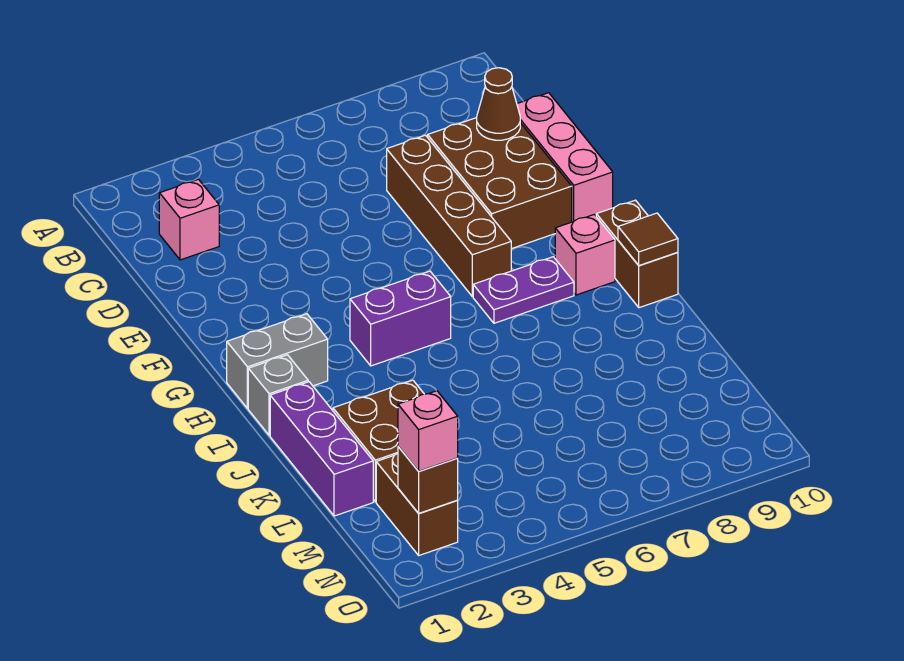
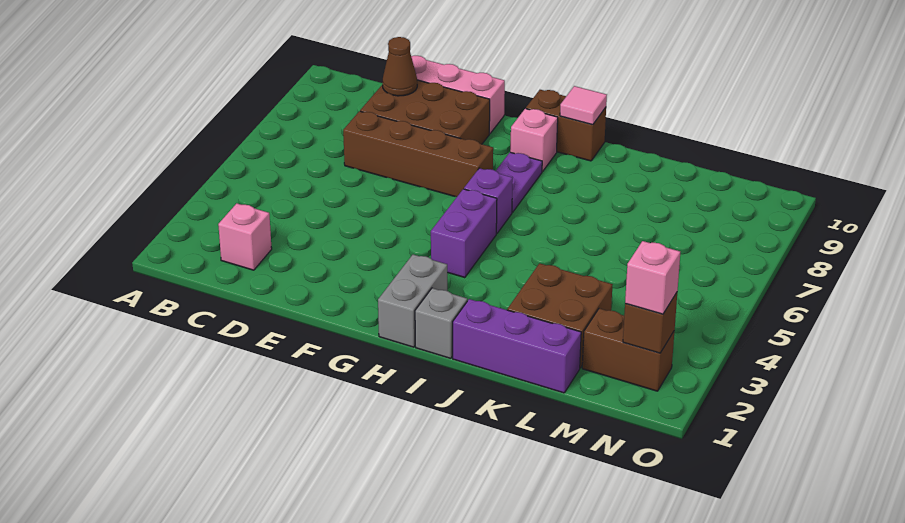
none -> purple brick H6 level 1
brown tile I10 level 2 -> pink tile I10 level 2

